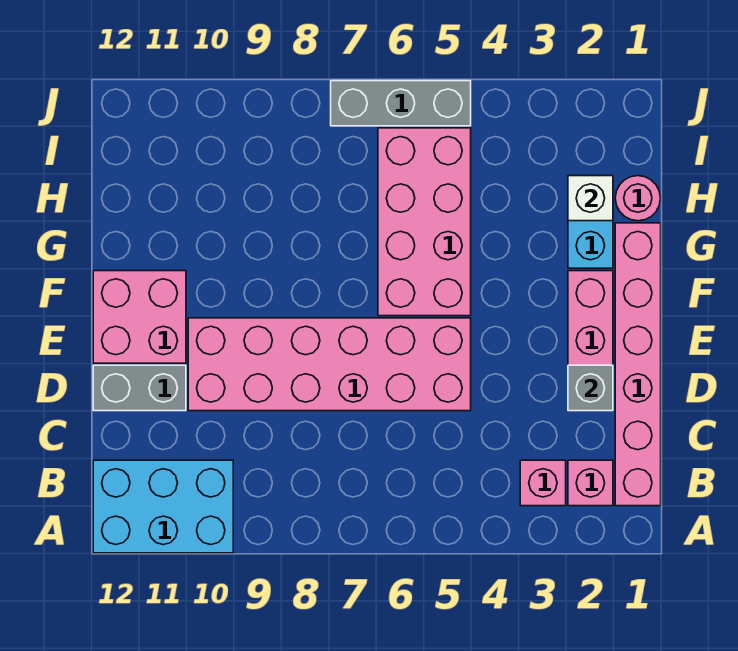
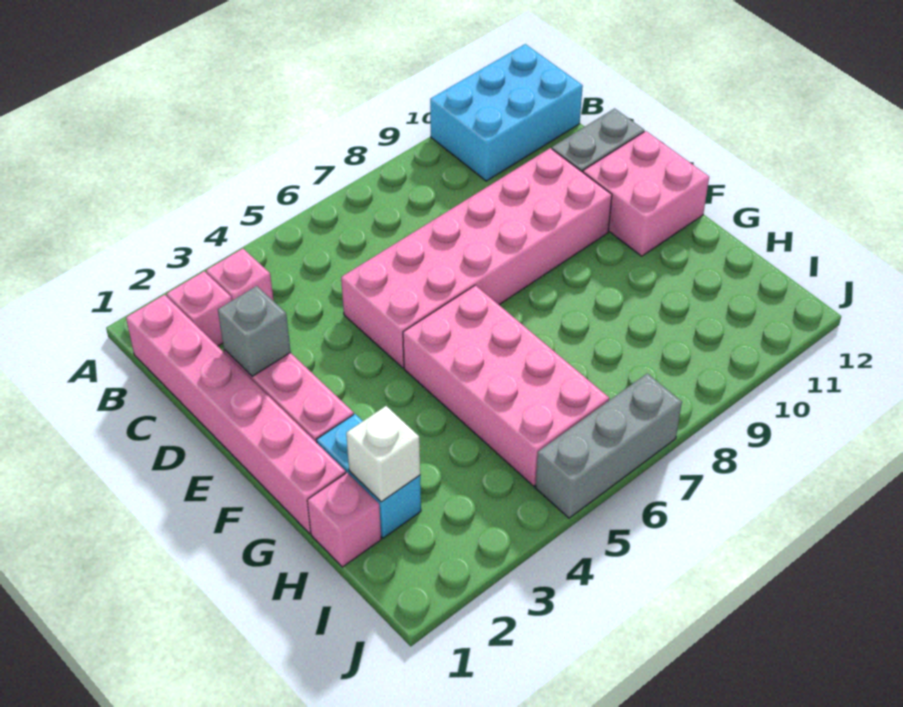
pink round brick H1 level 1 -> pink brick H1 level 1

